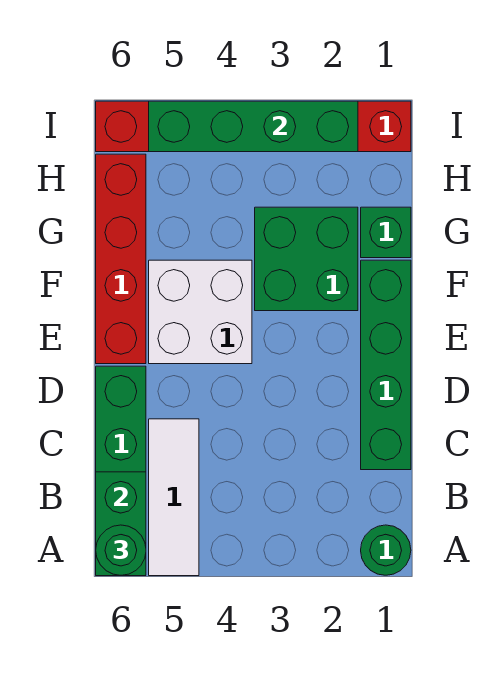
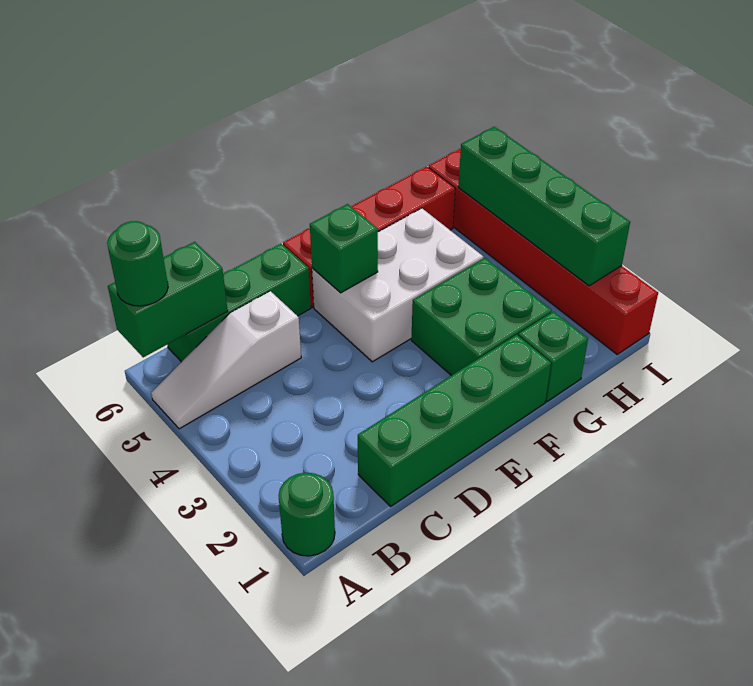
white tile A5:C5 level 1 -> white slope A5:C5 level 1 top C
white brick E4:F5 level 1 -> white brick E4:G5 level 1
none -> green brick E5 level 2

